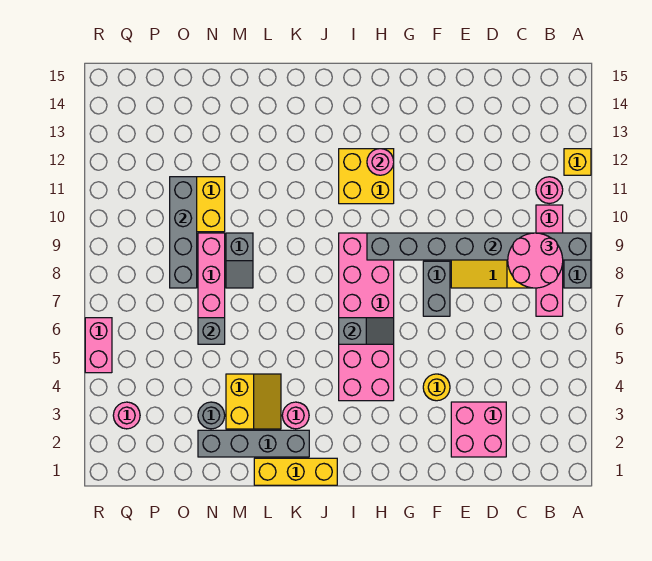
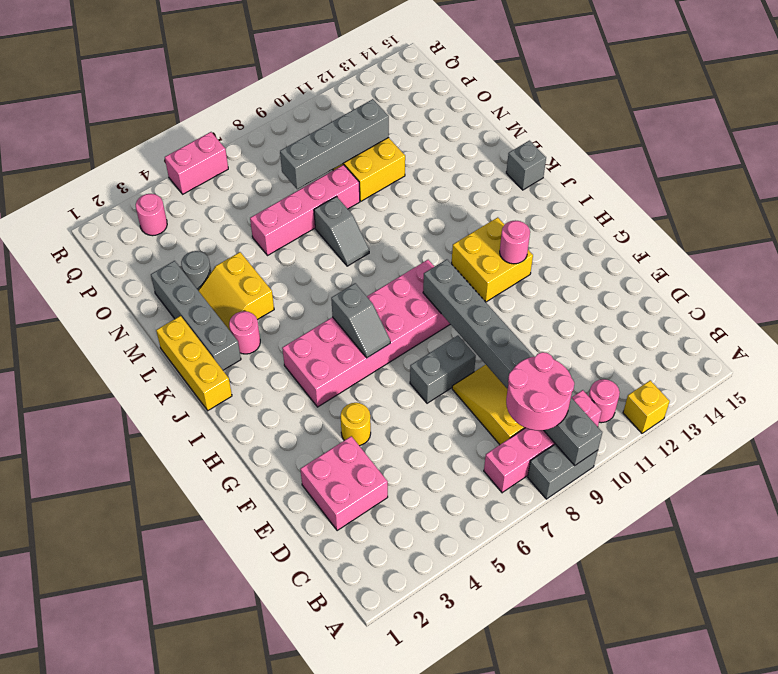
yellow slope L3:M4 level 1 top M -> yellow slope L3:M4 level 1 top 4
grey slope M8:M9 level 1 top 9 -> grey slope L8:M8 level 1 top M
grey brick N6 level 2 -> grey brick K15 level 1

